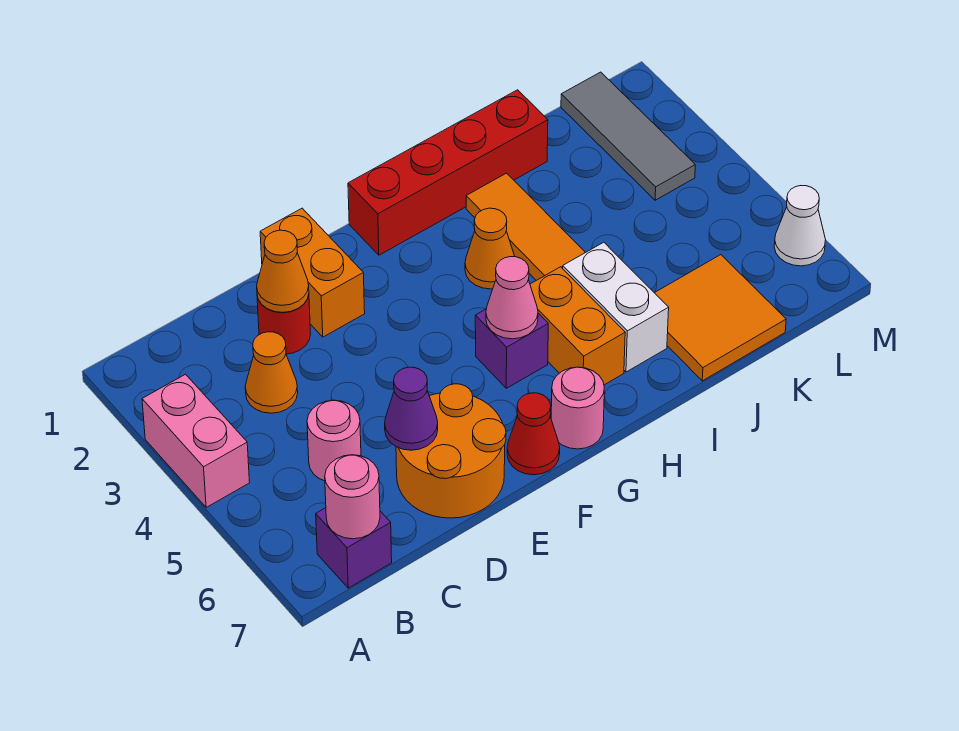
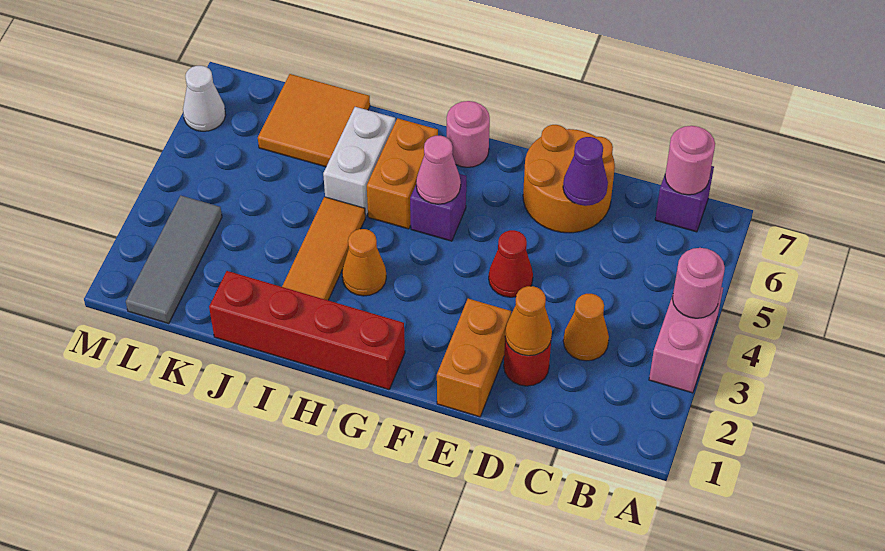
pink round brick C5 level 1 -> pink round brick A4 level 2
red cone F7 level 1 -> red cone E4 level 1

